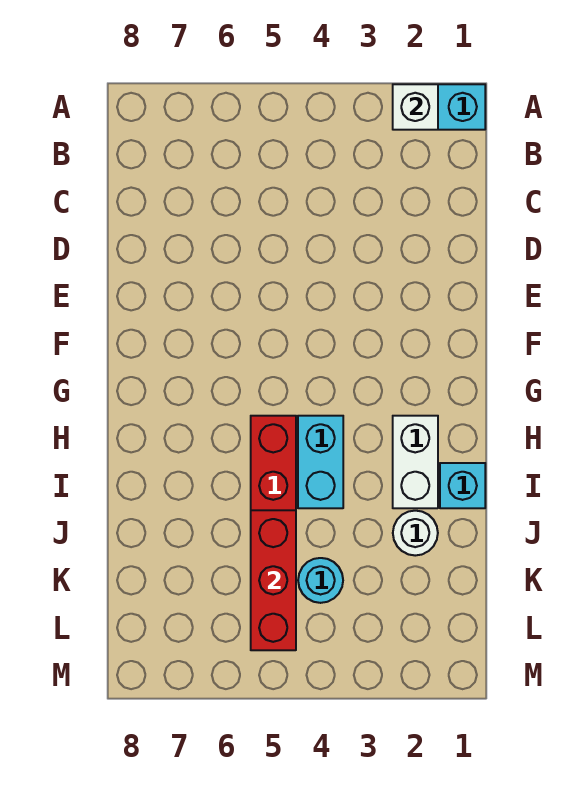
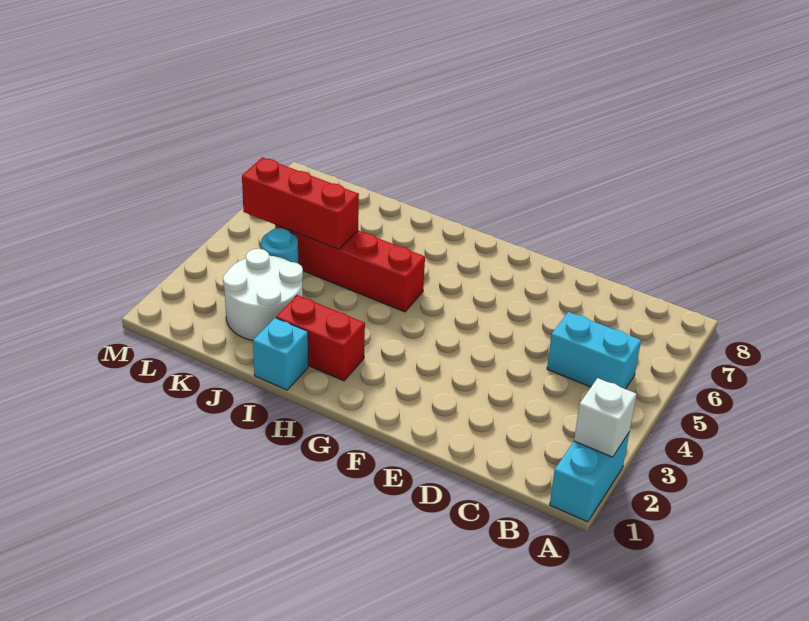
white brick H2:I2 level 1 -> red brick H2:I2 level 1
cyan brick H4:I4 level 1 -> cyan brick B5:C5 level 1
white round brick J2 level 1 -> white round brick J2:K3 level 1

